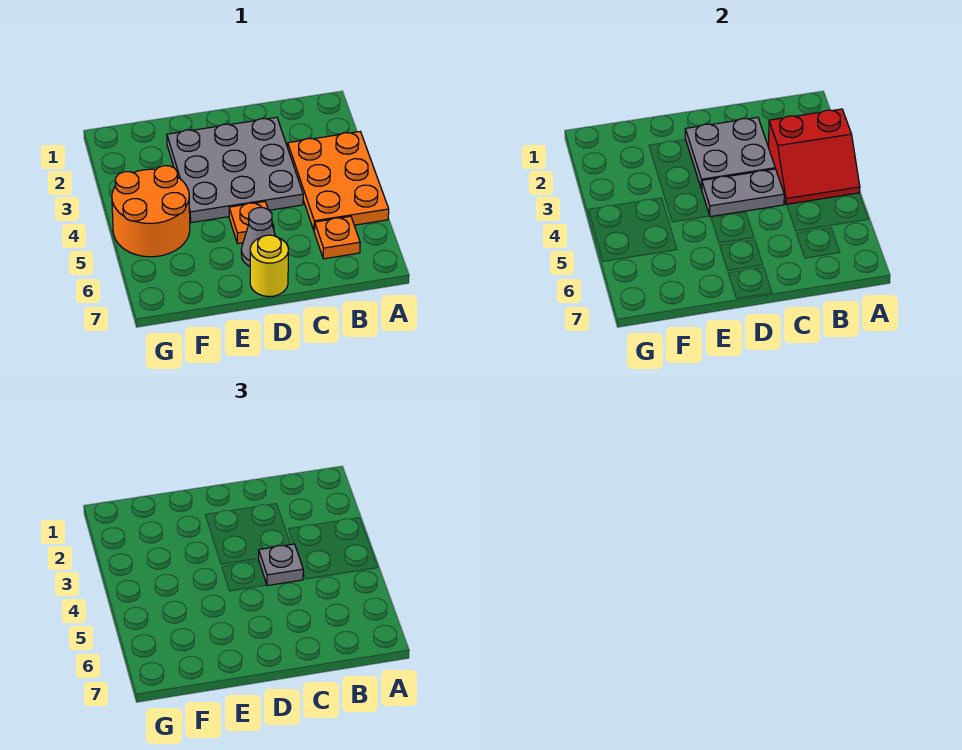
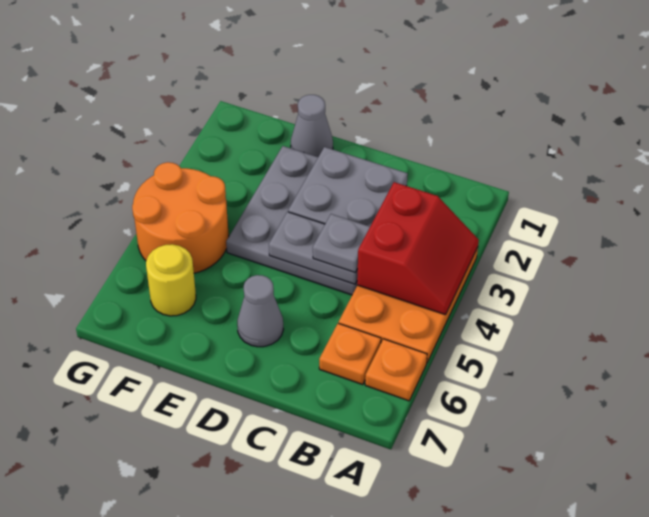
red slope A3:B4 level 2 top 3 -> red slope A3:B4 level 2 top B
orange plate D5 level 1 -> orange plate A6 level 1
yellow round brick D7 level 1 -> yellow round brick F6 level 1
none -> grey cone E1 level 1

